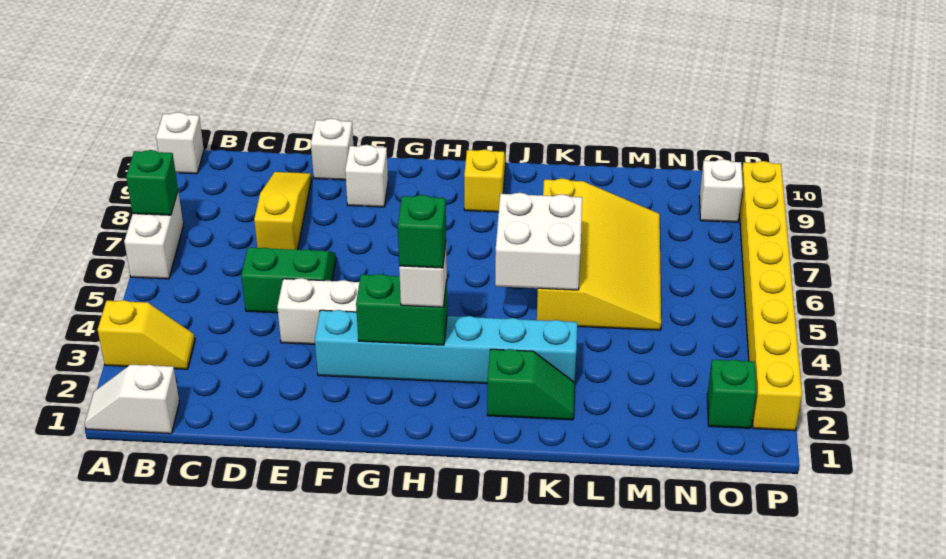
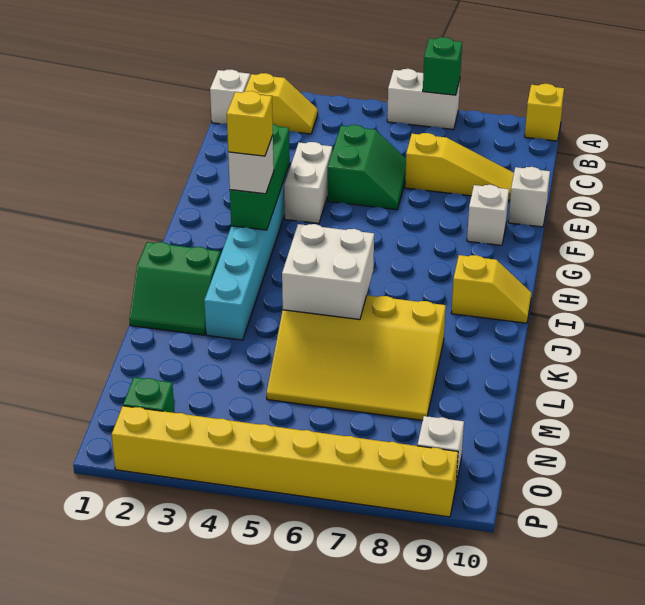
yellow slope A3:B3 level 1 top A -> yellow slope B2:B3 level 1 top 2
white brick A10 level 1 -> yellow brick A10 level 1
green brick G3:H3 level 2 -> green brick F3:H3 level 2
green brick H3 level 4 -> yellow brick H3 level 4
green slope J2:K2 level 1 top J -> green slope J1:K2 level 1 top J

